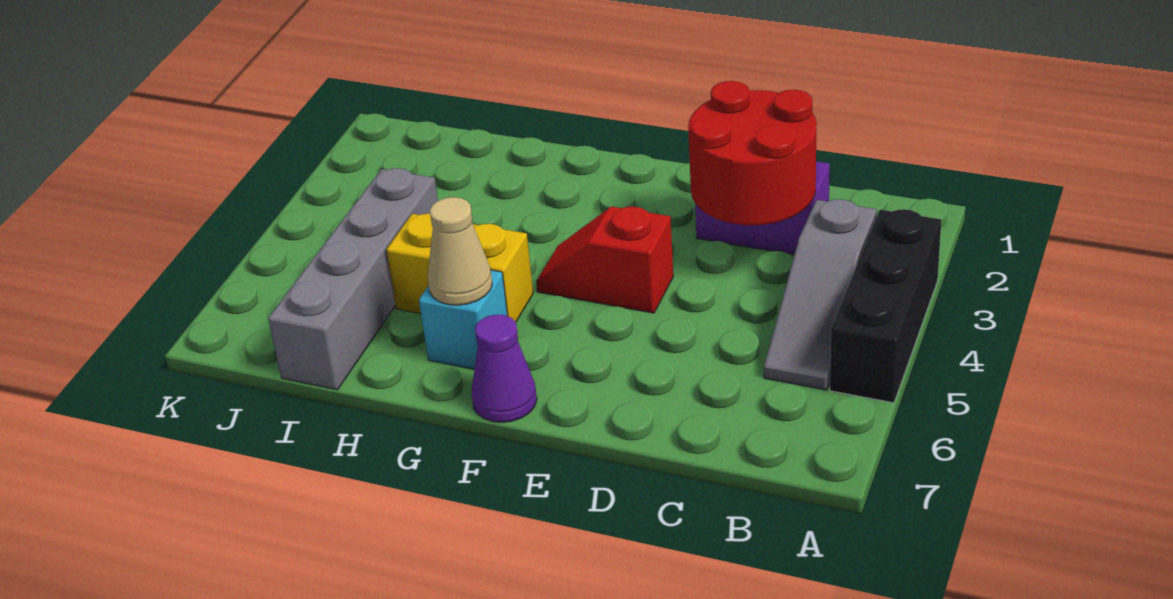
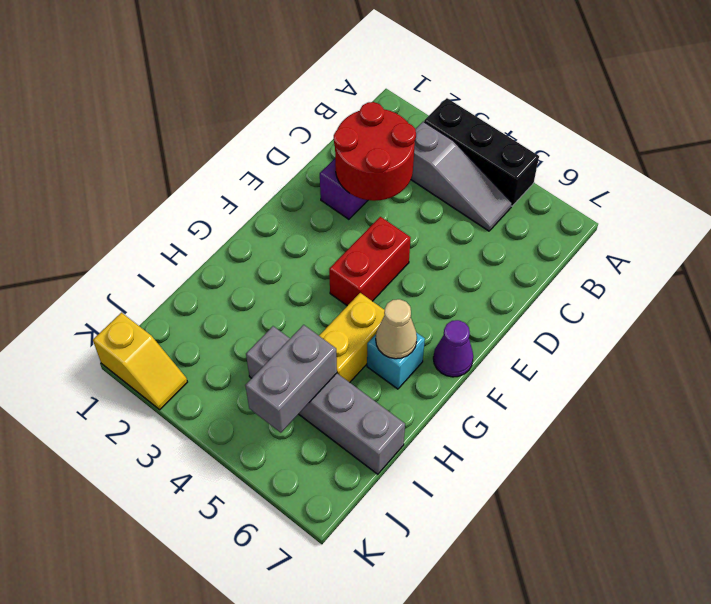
red slope E4:F4 level 1 top E -> red brick E4:F4 level 1
none -> grey brick I5:J5 level 2
none -> yellow slope K1:K2 level 1 top 1

